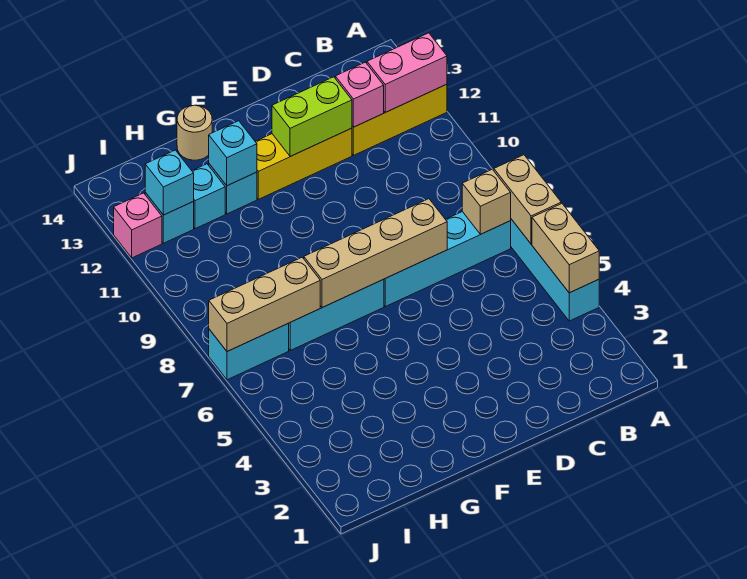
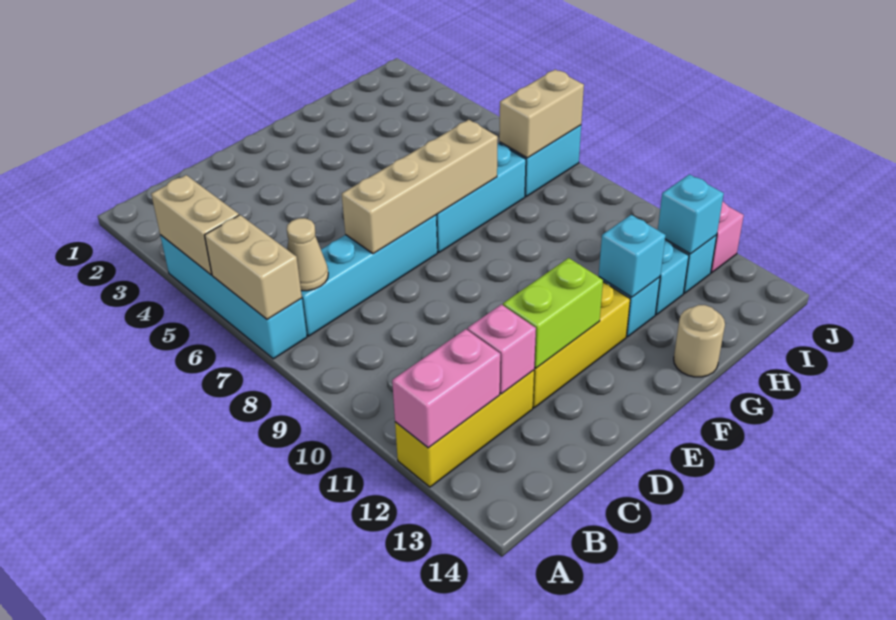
tan brick B7 level 2 -> tan cone B7 level 2
tan brick H7:J7 level 2 -> tan brick I7:J7 level 2

